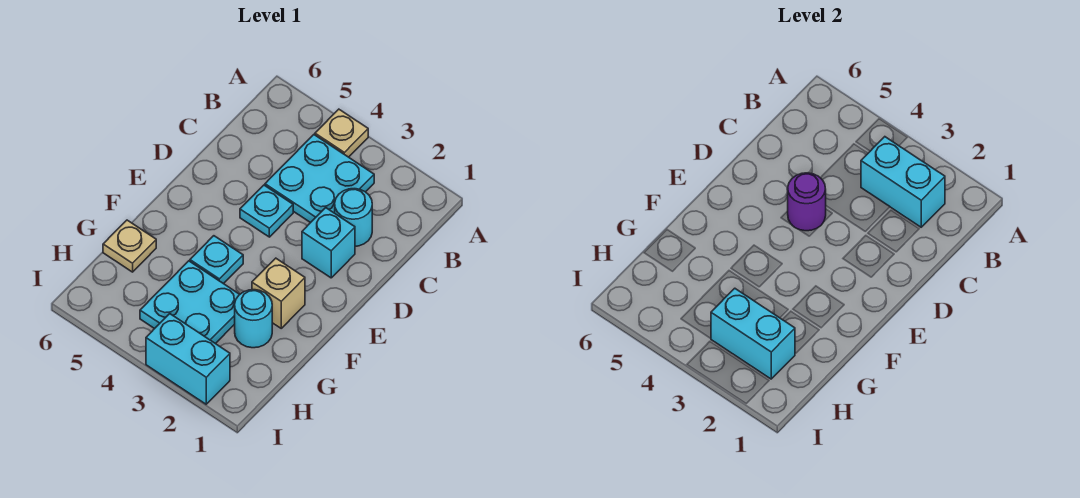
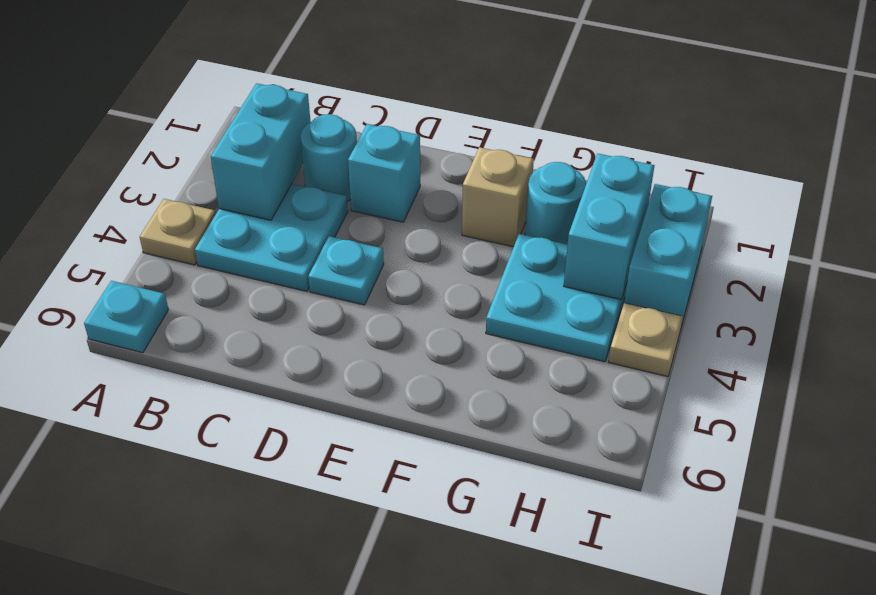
purple round brick D4 level 2 -> none
cyan plate F4 level 1 -> cyan plate A6 level 1
tan plate G6 level 1 -> tan plate I4 level 1

